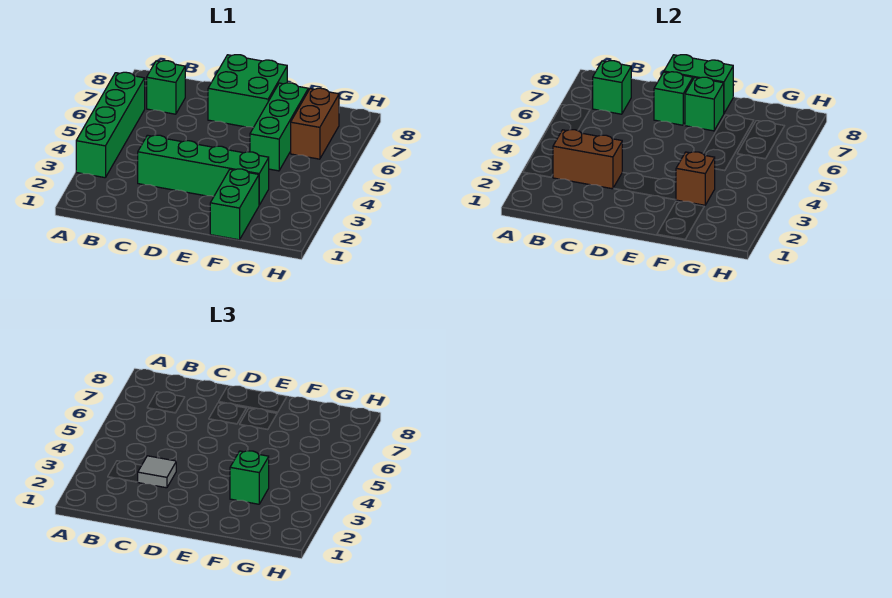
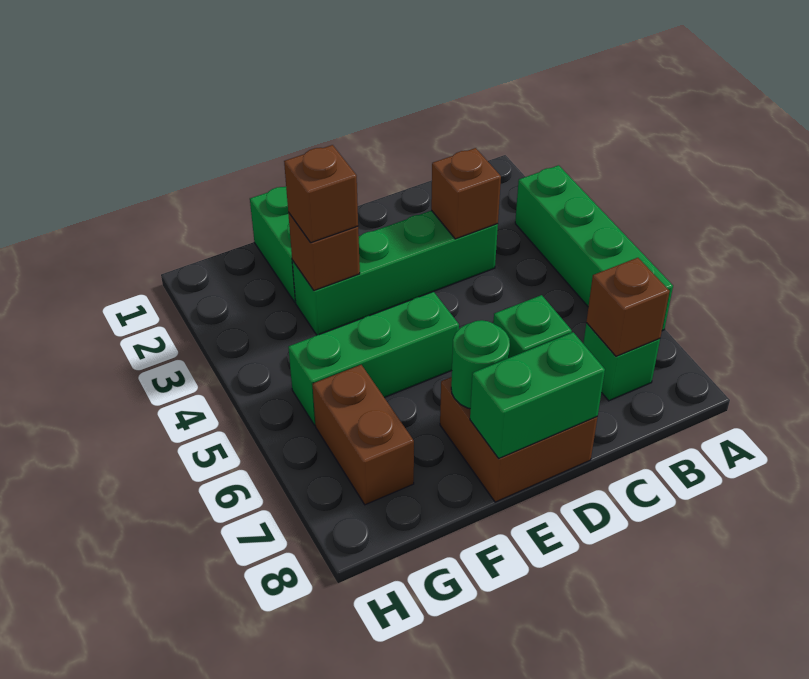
brown brick B3:C3 level 2 -> brown brick C3 level 2
green brick B7 level 2 -> brown brick B7 level 2
grey tile C3 level 3 -> none
green brick D7:E8 level 1 -> brown brick D7:E8 level 1
green brick E7 level 2 -> green round brick E7 level 2
green brick F3 level 3 -> brown brick F3 level 3
green brick F5:F7 level 1 -> green brick E5:G5 level 1

